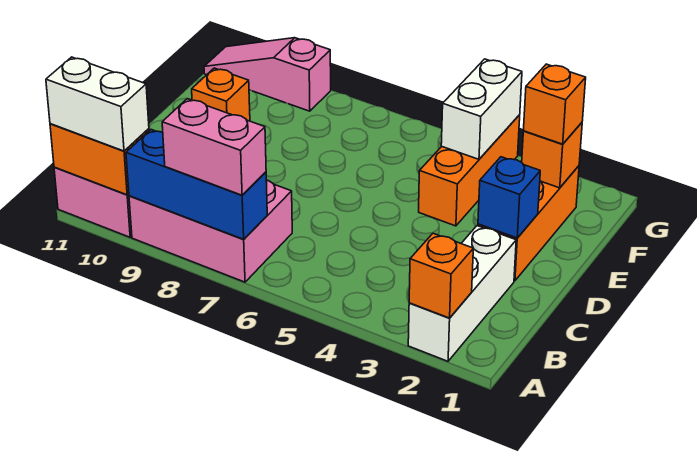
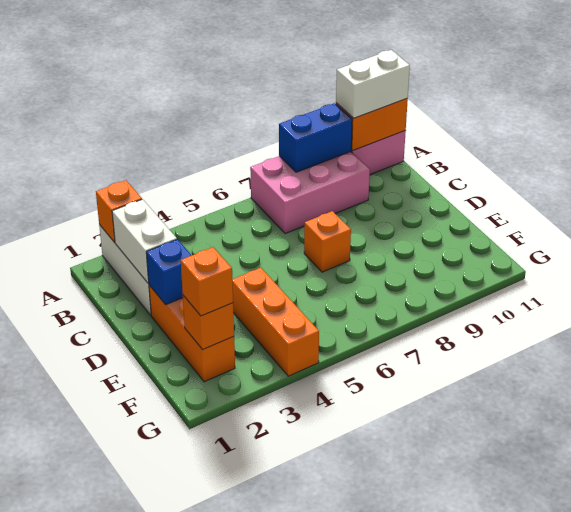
blue brick A7:A9 level 2 -> blue brick A8:A9 level 2
pink brick A7:A8 level 3 -> none
orange brick E10 level 1 -> orange brick D7 level 1
white brick F4:G4 level 2 -> white brick B2:C2 level 2
pink slope G9:G11 level 1 top 9 -> none

